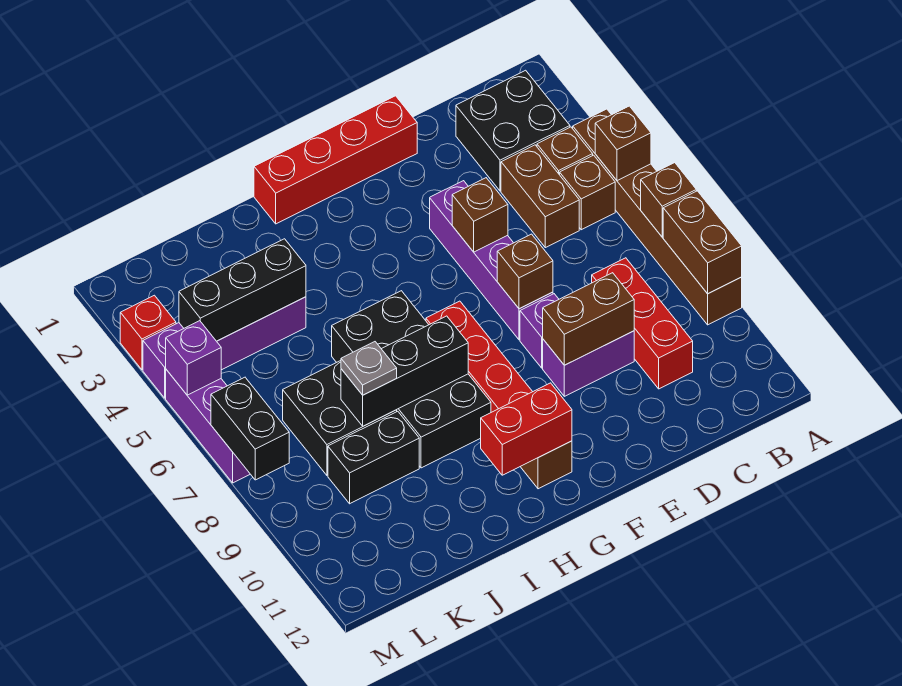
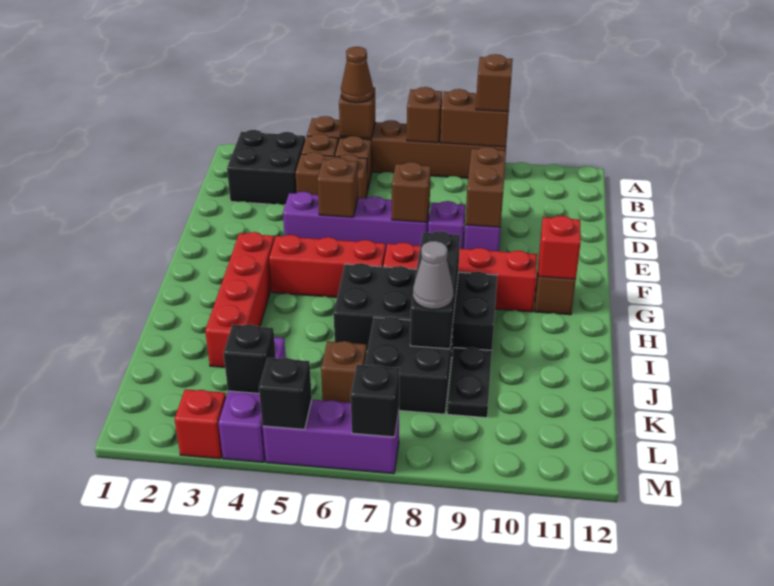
none -> brown cone A5 level 3
none -> brown brick A9 level 3
red brick C8:C10 level 1 -> red brick G4:G6 level 1
red brick E1:H1 level 1 -> red brick G3:J3 level 1
red brick G11:H11 level 2 -> red brick G11 level 2
purple brick J4:M4 level 1 -> purple brick K4:M4 level 1
black brick J4:L4 level 2 -> black brick L4 level 2
grey plate J8 level 3 -> grey cone J8 level 3
black brick J9:K9 level 1 -> black plate J9:K9 level 1
none -> brown brick K6 level 1
purple brick M5 level 2 -> black brick M5 level 2
black brick M7:M8 level 2 -> black brick M7 level 2

